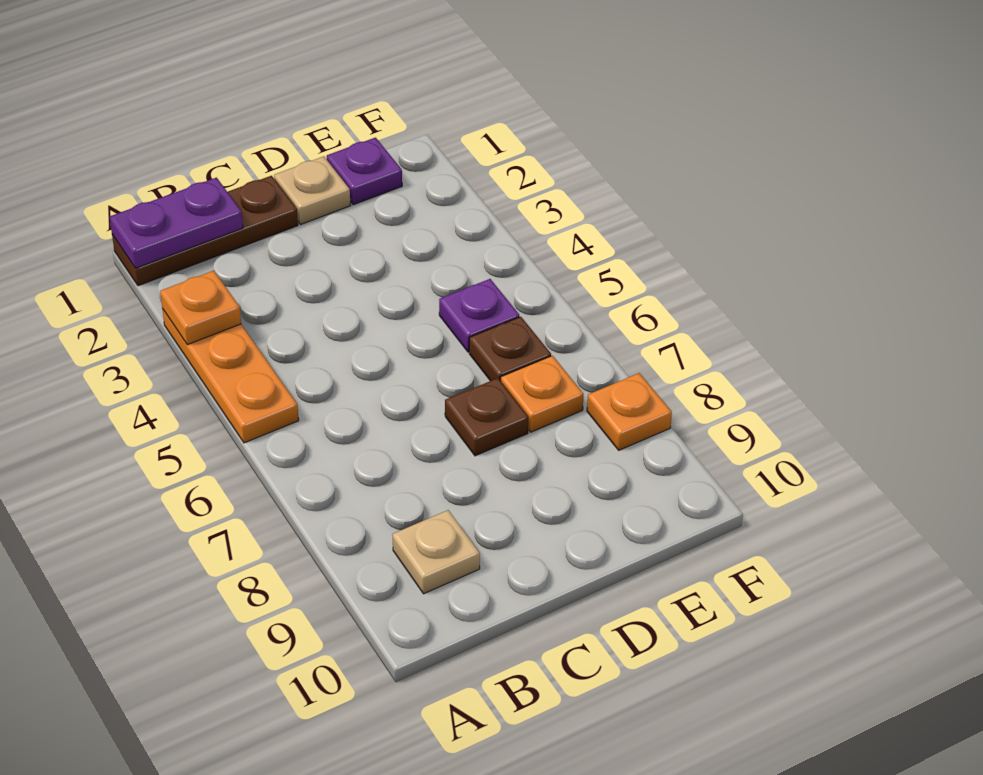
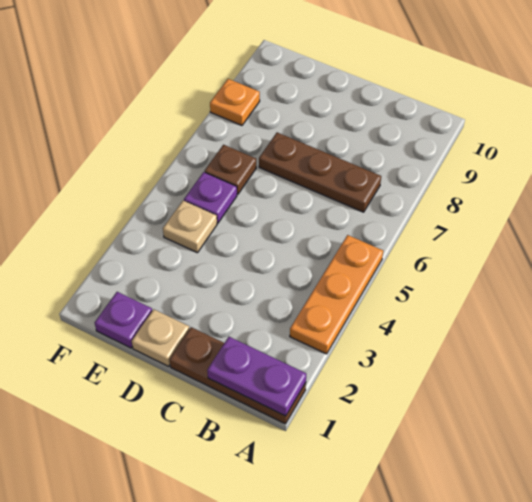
orange plate A3 level 2 -> none
tan plate B9 level 1 -> tan plate E4 level 1
brown plate D7 level 1 -> brown plate B7:D7 level 1
orange plate E7 level 1 -> none

